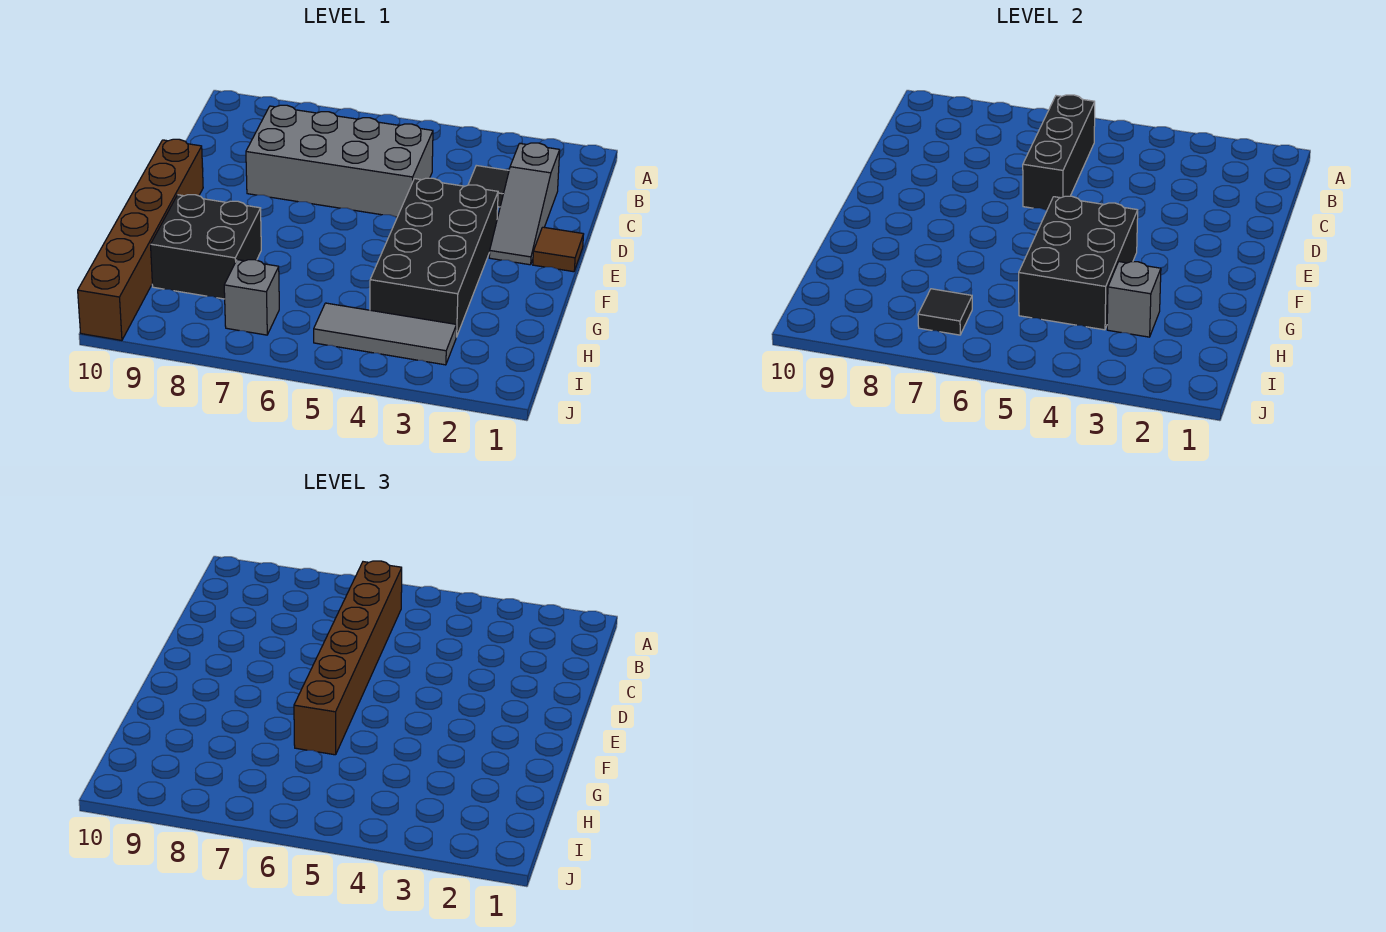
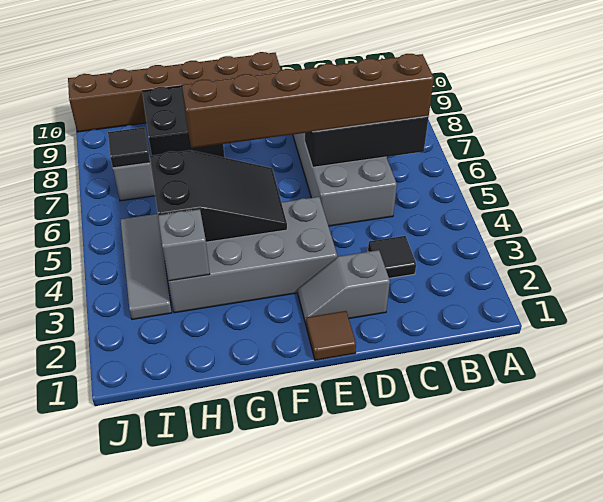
grey slope C2:E2 level 1 top C -> grey slope D2:E2 level 1 top D
black brick E3:H4 level 1 -> grey brick E3:H4 level 1
black brick F4:H5 level 2 -> black slope F4:H5 level 2 top H

